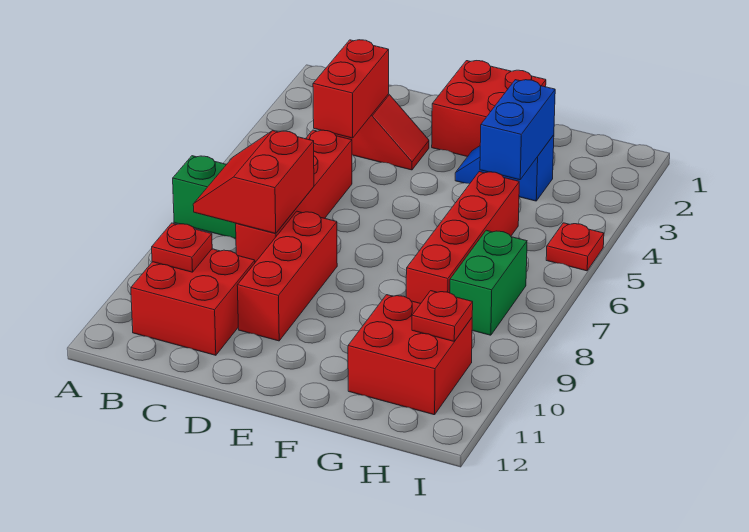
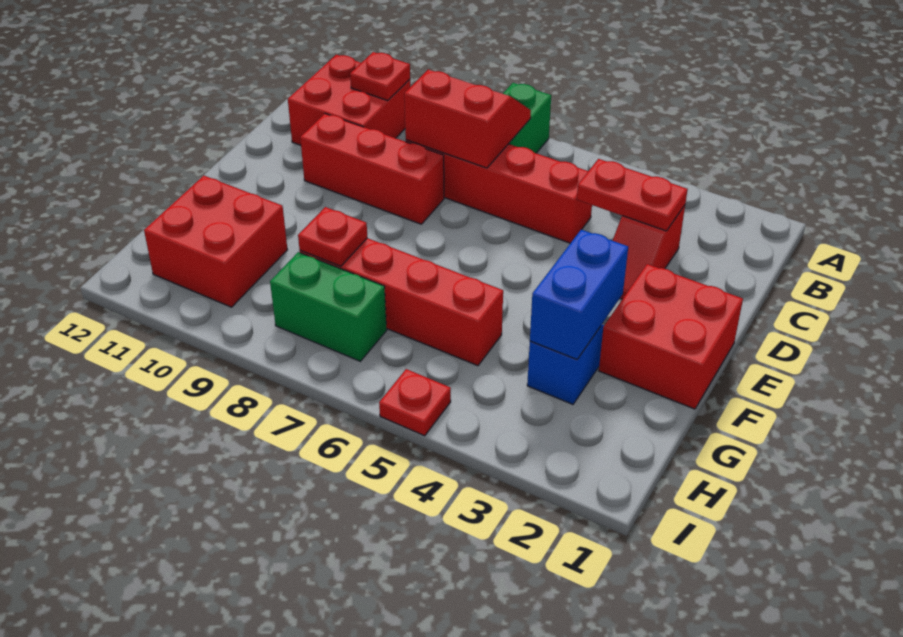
red brick C3:C4 level 2 -> red plate C3:C4 level 2
blue brick G3:G4 level 2 -> blue brick F3:G3 level 2
red plate H10 level 2 -> red plate G8 level 2

